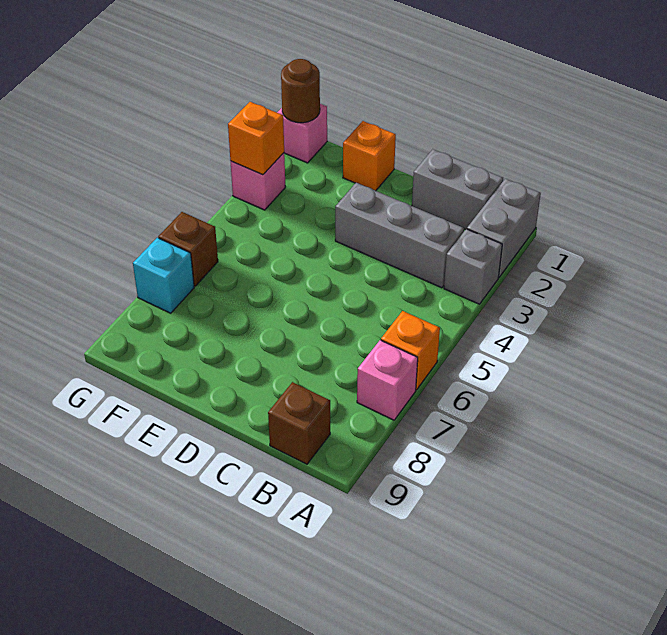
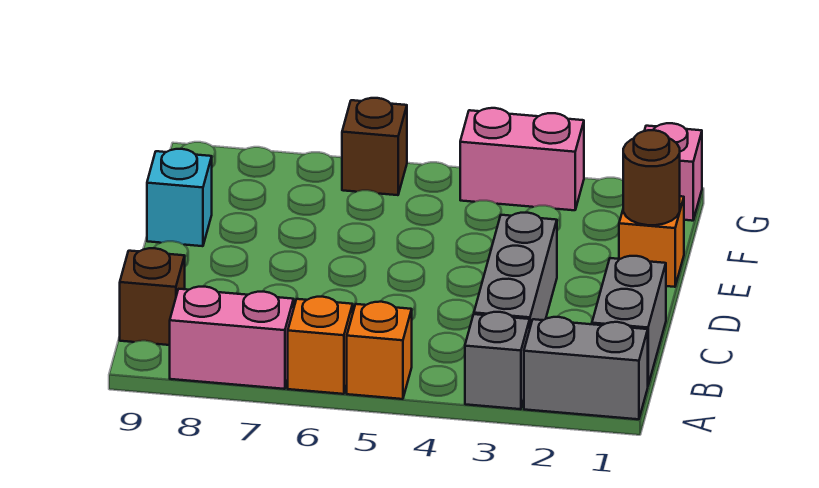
pink brick A7 level 1 -> pink brick A7:A8 level 1
brown round brick G1 level 2 -> brown round brick E1 level 2
pink brick G3 level 1 -> pink brick G3:G4 level 1
orange brick G3 level 2 -> orange brick A5 level 1
cyan brick G7 level 1 -> cyan brick E9 level 1

